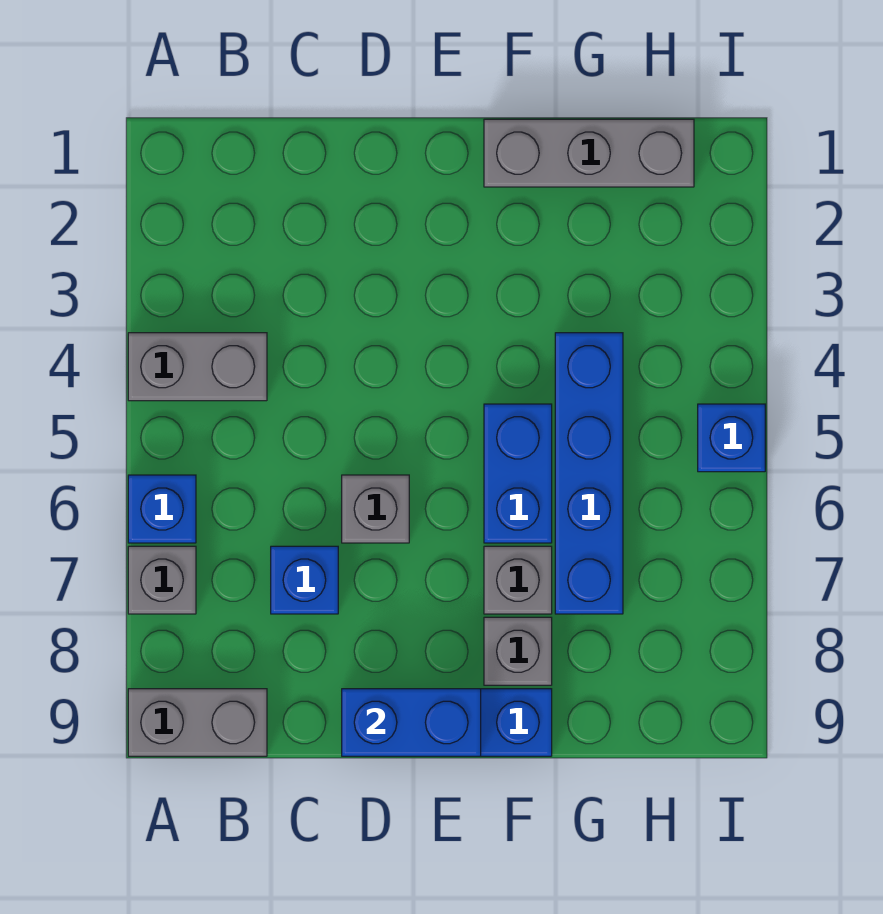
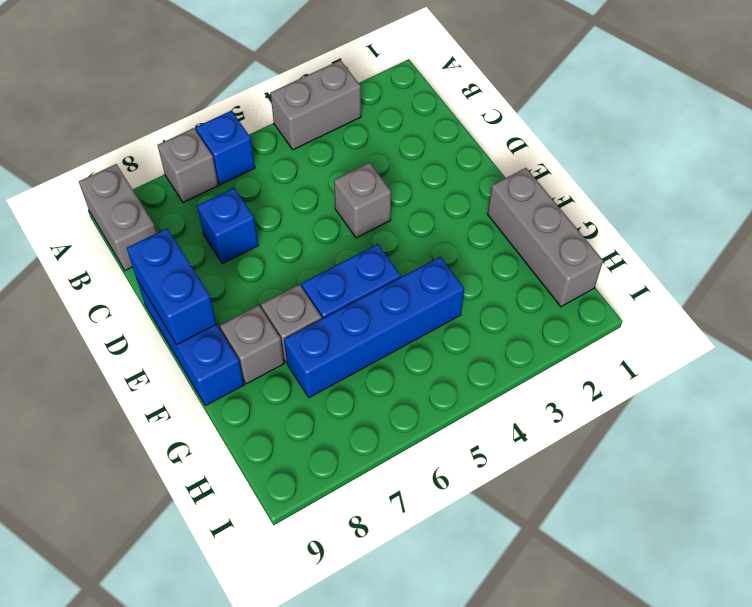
grey brick A4:B4 level 1 -> grey brick A3:A4 level 1
grey brick D6 level 1 -> grey brick D4 level 1
blue brick I5 level 1 -> none

